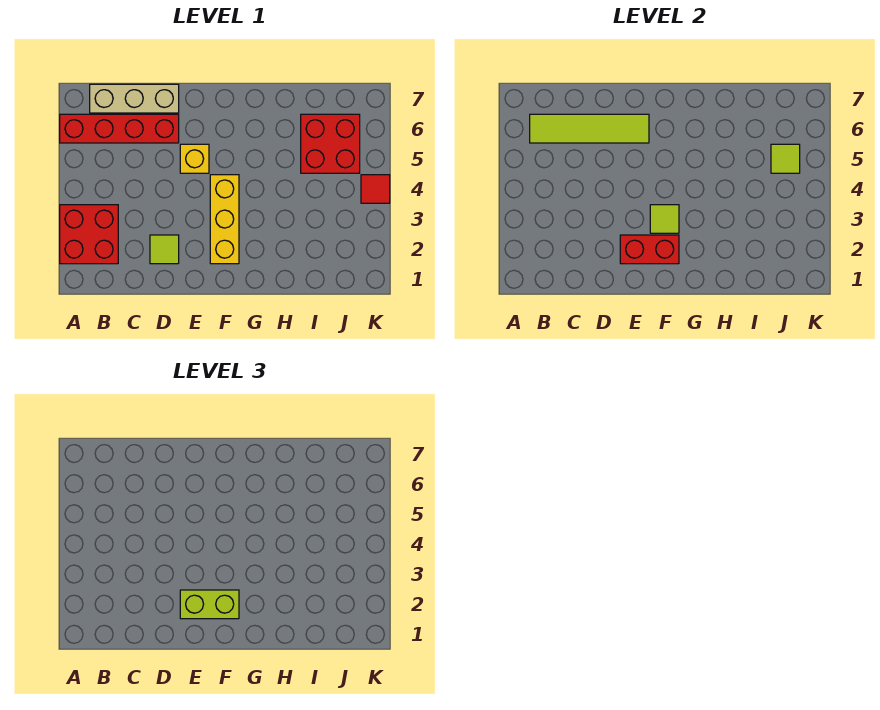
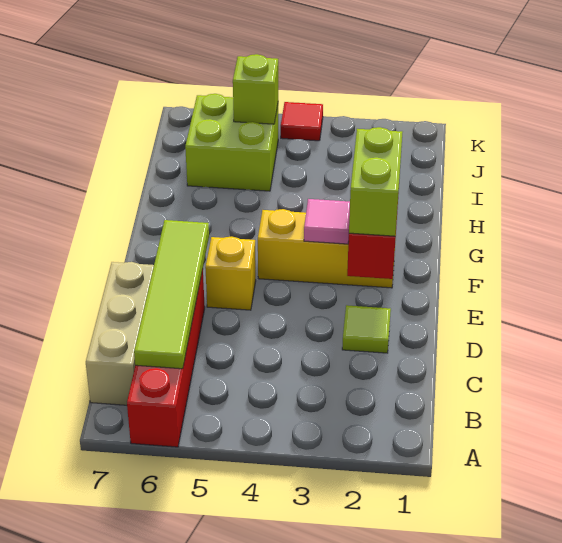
red brick A2:B3 level 1 -> none
lime tile F3 level 2 -> pink tile F3 level 2
red brick I5:J6 level 1 -> lime brick I5:J6 level 1
lime tile J5 level 2 -> lime brick J5 level 2

